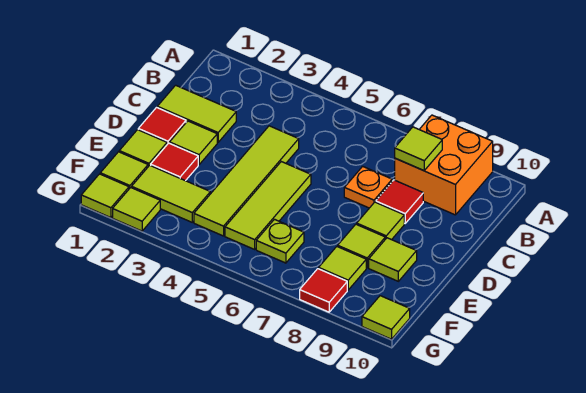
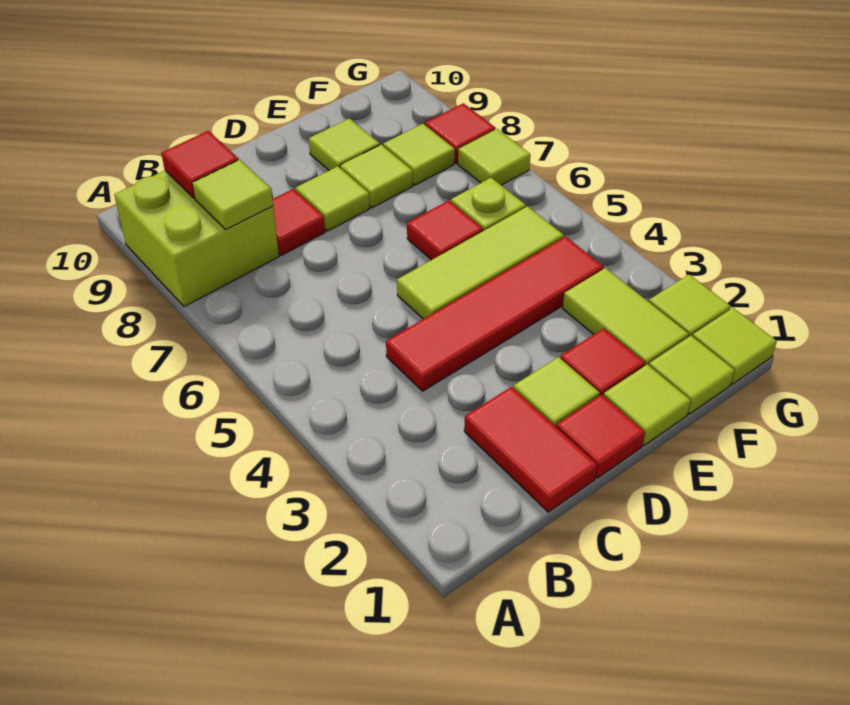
orange brick A8:B9 level 1 -> lime brick A8:B9 level 1
none -> red tile B9 level 2
lime tile C1:C2 level 1 -> red tile C1:C2 level 1
lime tile C4:F4 level 1 -> red tile C4:F4 level 1
orange plate C7 level 1 -> none
none -> red tile E6 level 1
lime tile G10 level 1 -> lime tile G7 level 1

